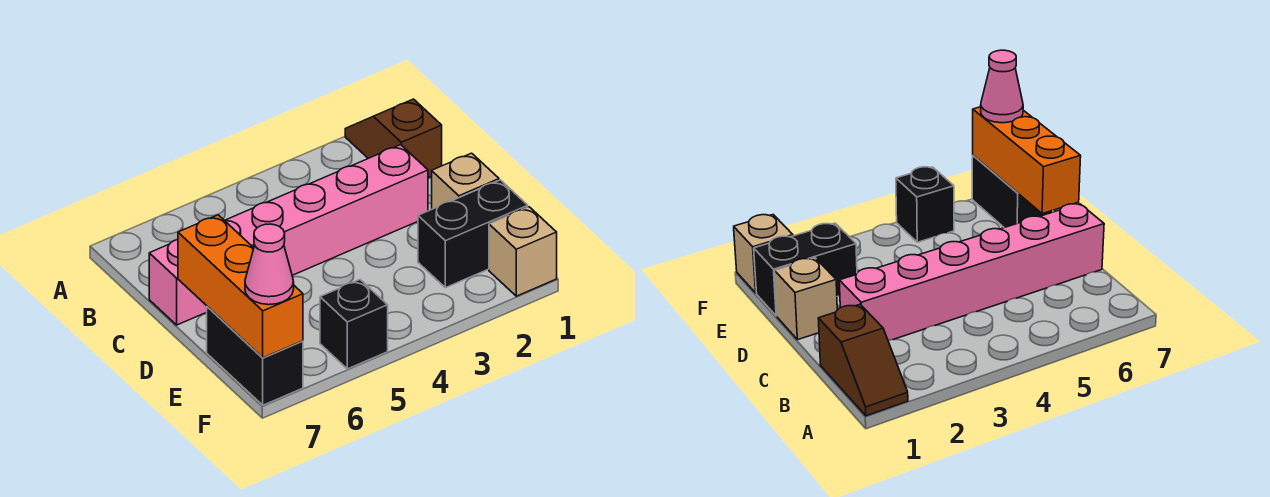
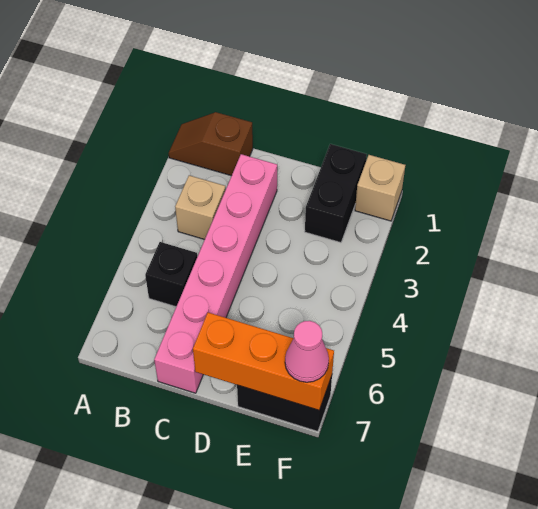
tan brick D1 level 1 -> tan brick B3 level 1
black brick F5 level 1 -> black brick B5 level 1

